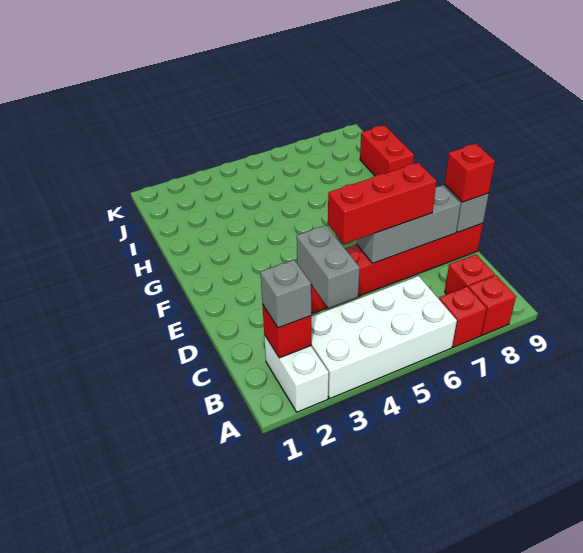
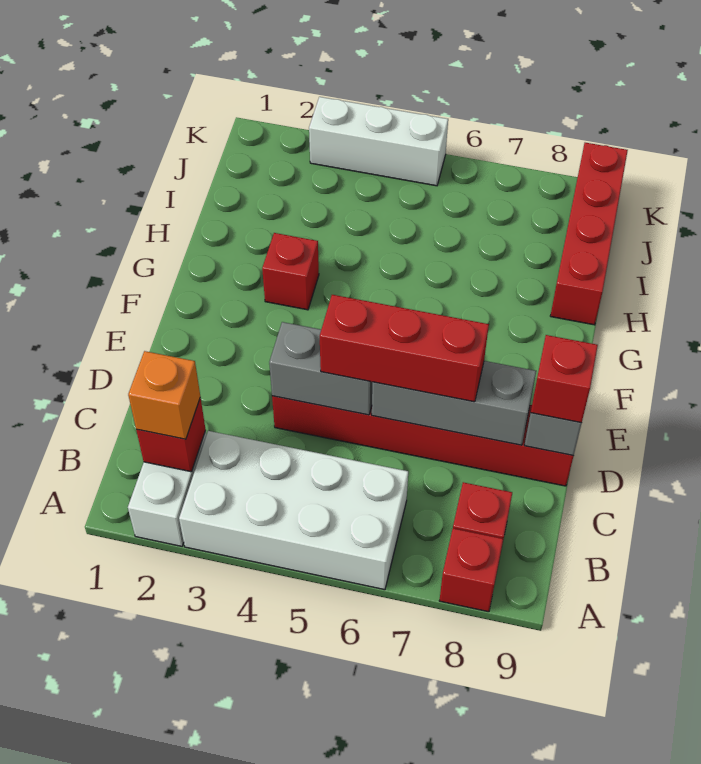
red brick A7 level 1 -> red brick G3 level 1
grey brick B2 level 3 -> orange brick B2 level 3
grey brick C4:D4 level 2 -> grey brick D4:D5 level 2
red brick H9:I9 level 1 -> red brick H9:K9 level 1
none -> white brick K3:K5 level 1

